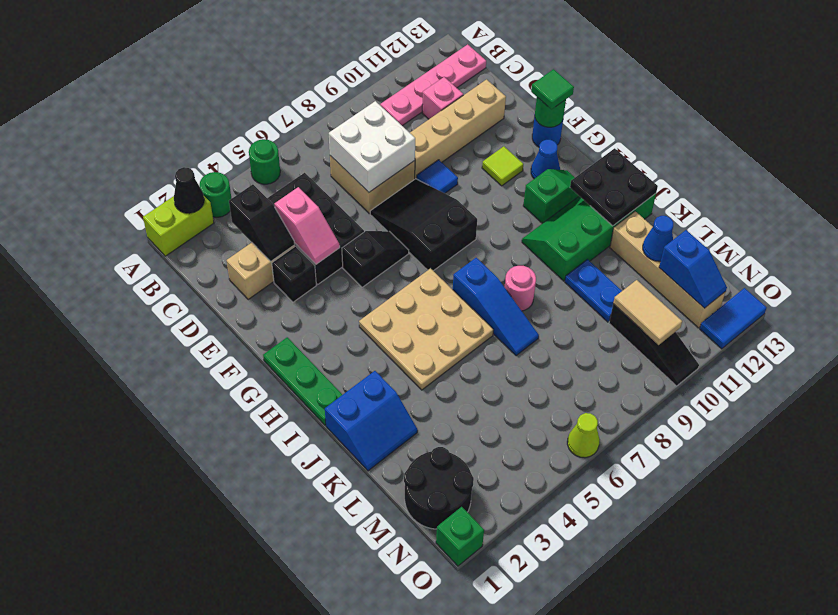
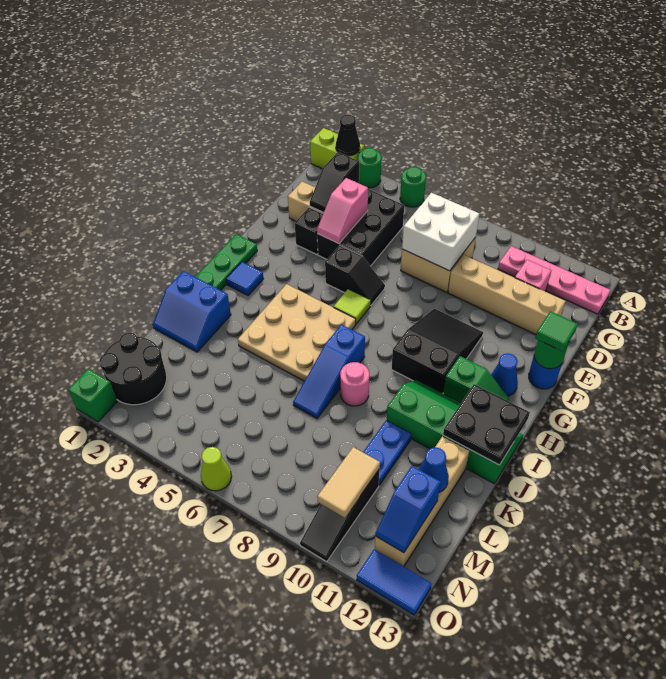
black slope E7:G8 level 1 top G -> black slope F9:H10 level 1 top H
blue tile E9 level 1 -> blue tile H2 level 1
lime tile F11 level 1 -> lime tile G6 level 1

